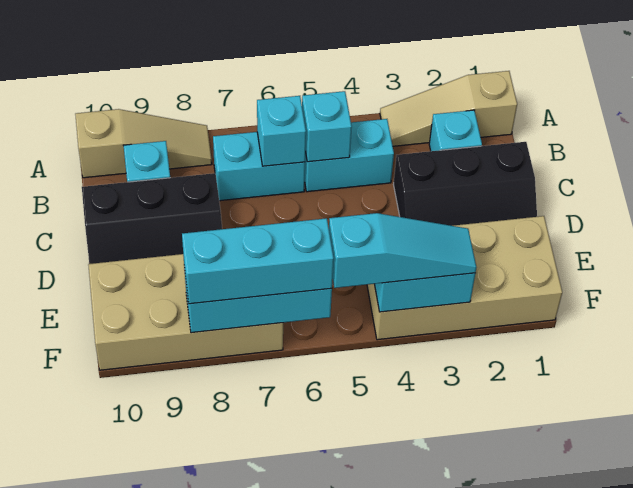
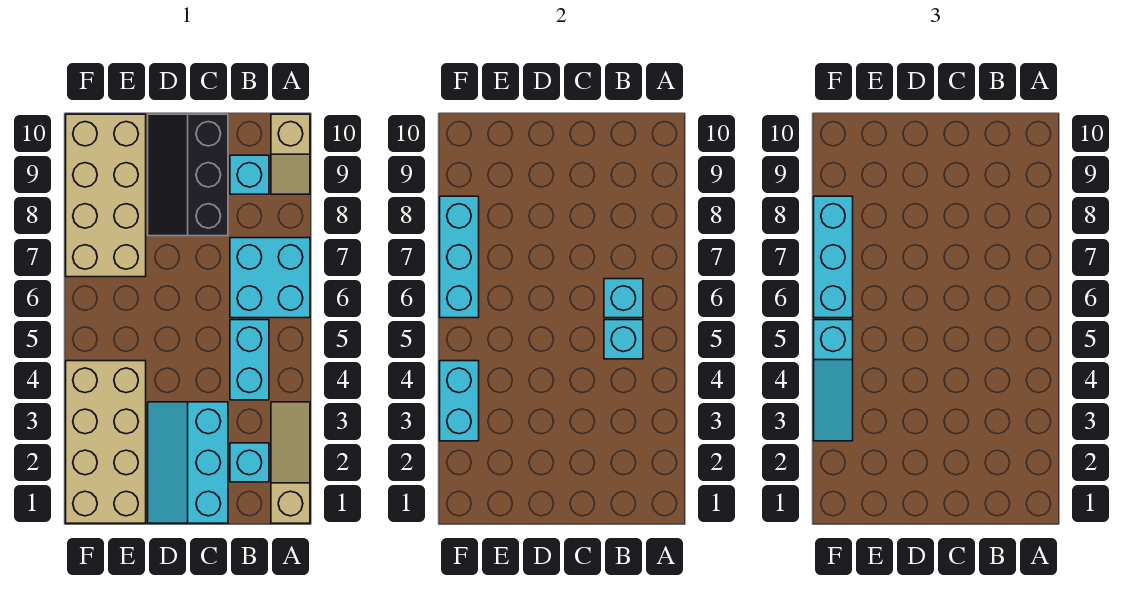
tan slope A8:A10 level 1 top 10 -> tan slope A9:A10 level 1 top 10
cyan brick B6:B7 level 1 -> cyan brick A6:B7 level 1
black slope C1:D3 level 1 top C -> cyan slope C1:D3 level 1 top C

